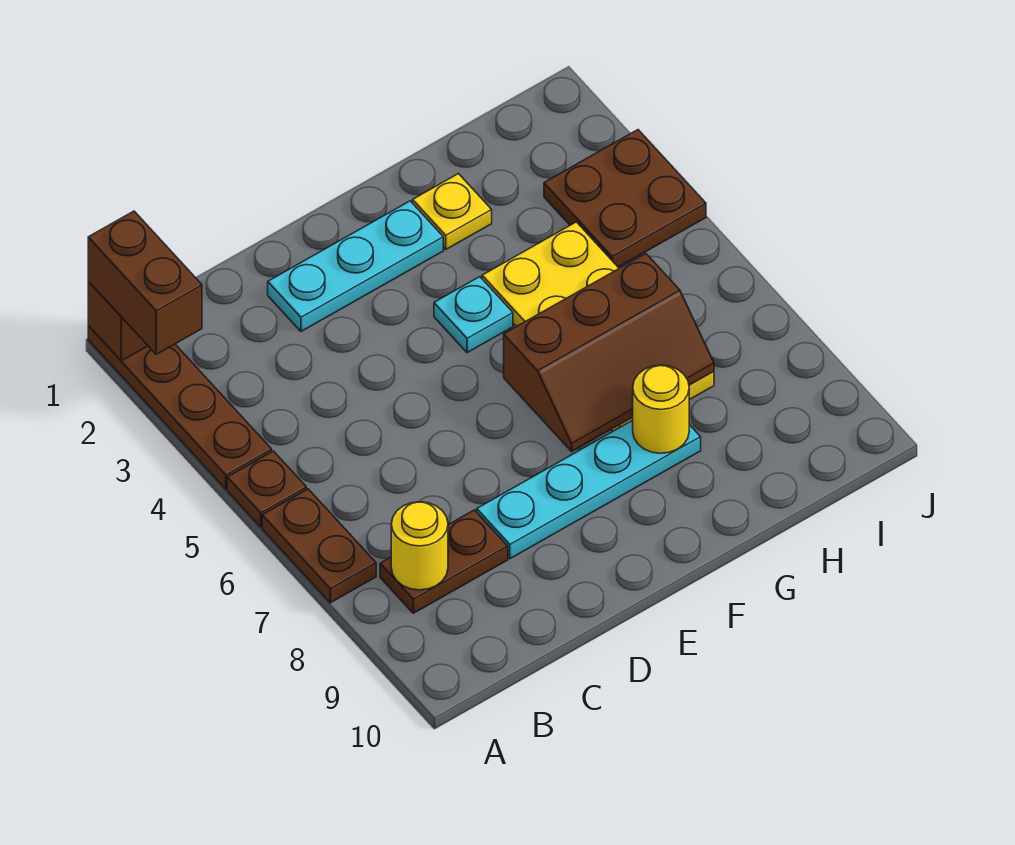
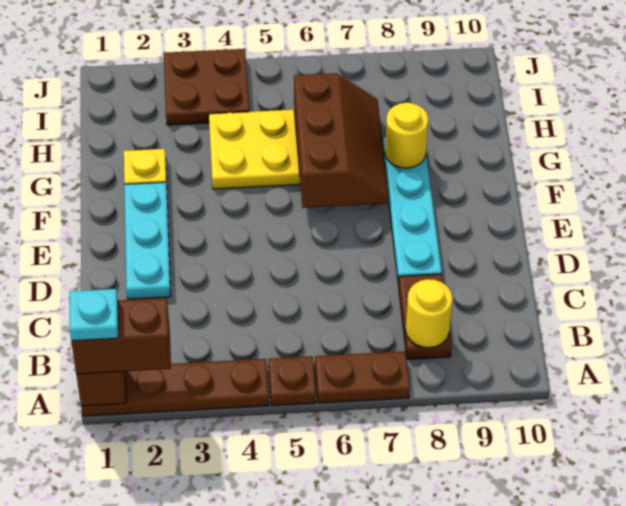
cyan plate F4 level 1 -> cyan plate A1 level 4

